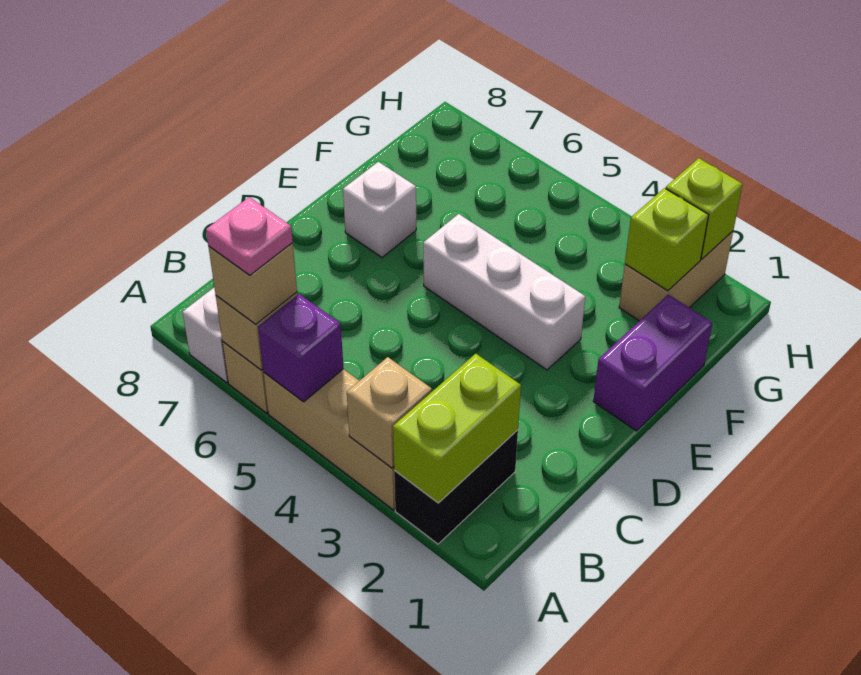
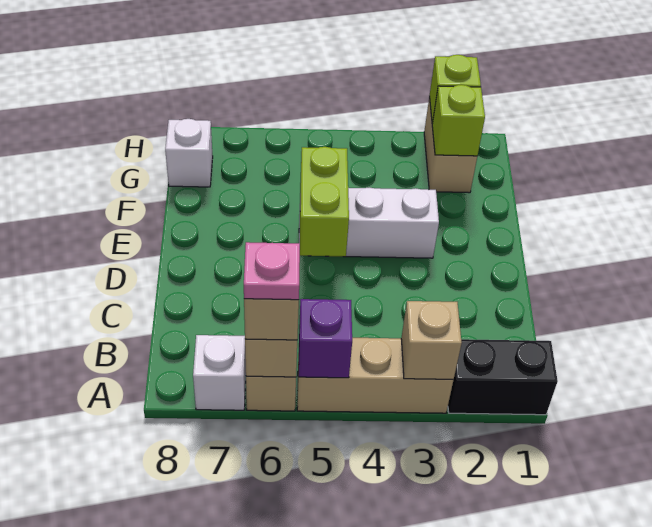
black brick A2:B2 level 1 -> black brick A1:A2 level 1
lime brick A2:B2 level 2 -> lime brick D5:E5 level 2
purple brick E1:F1 level 1 -> none
white brick E7 level 1 -> white brick G8 level 1

